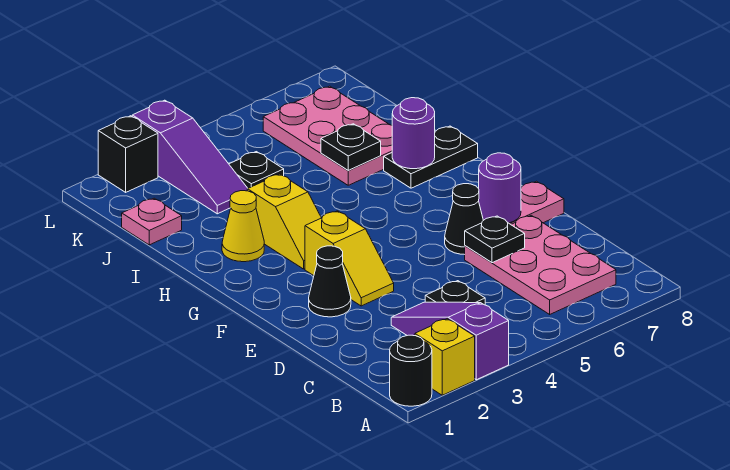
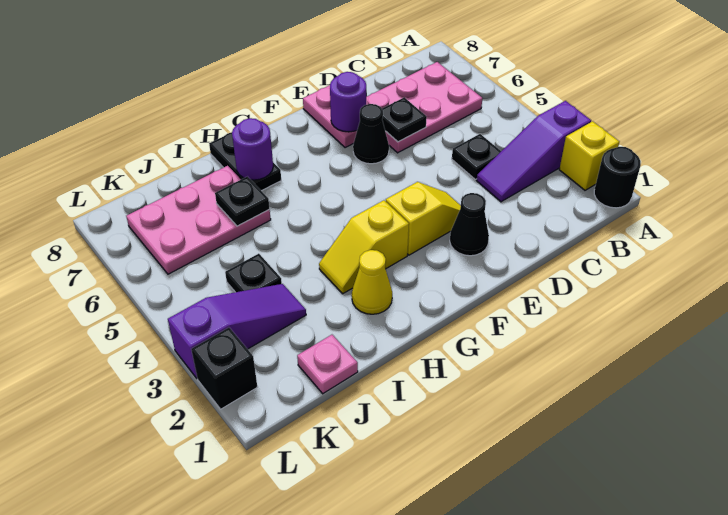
yellow slope G3:H3 level 1 top H -> yellow slope G3:H3 level 1 top G

